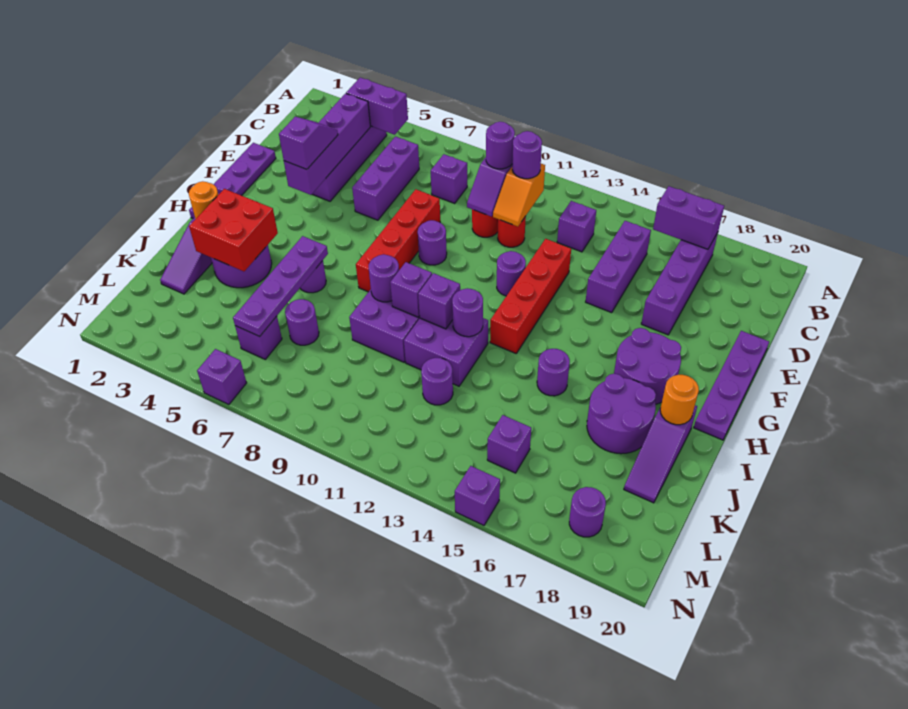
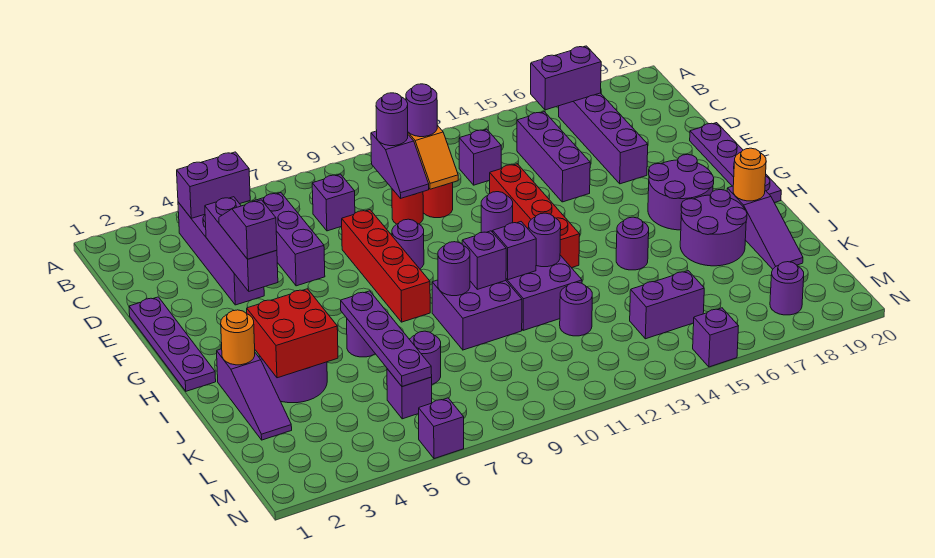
purple brick C4:F4 level 2 -> purple brick D4:F4 level 2
purple brick L15 level 1 -> purple brick L14:L15 level 1

